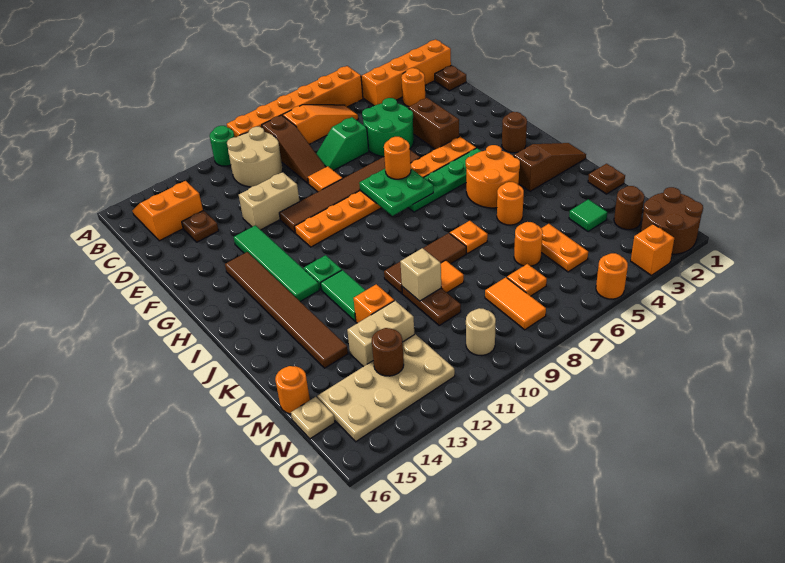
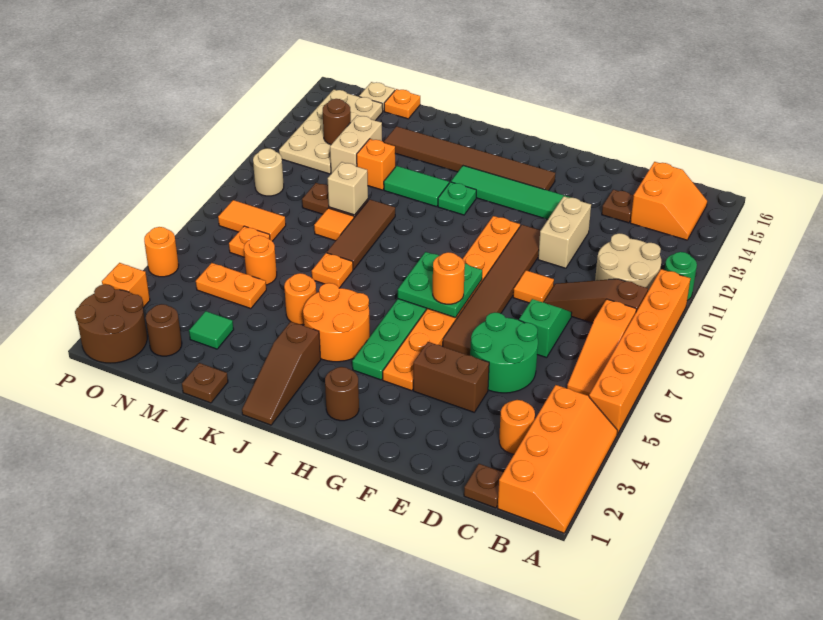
orange round brick M16 level 1 -> orange plate M16 level 1

